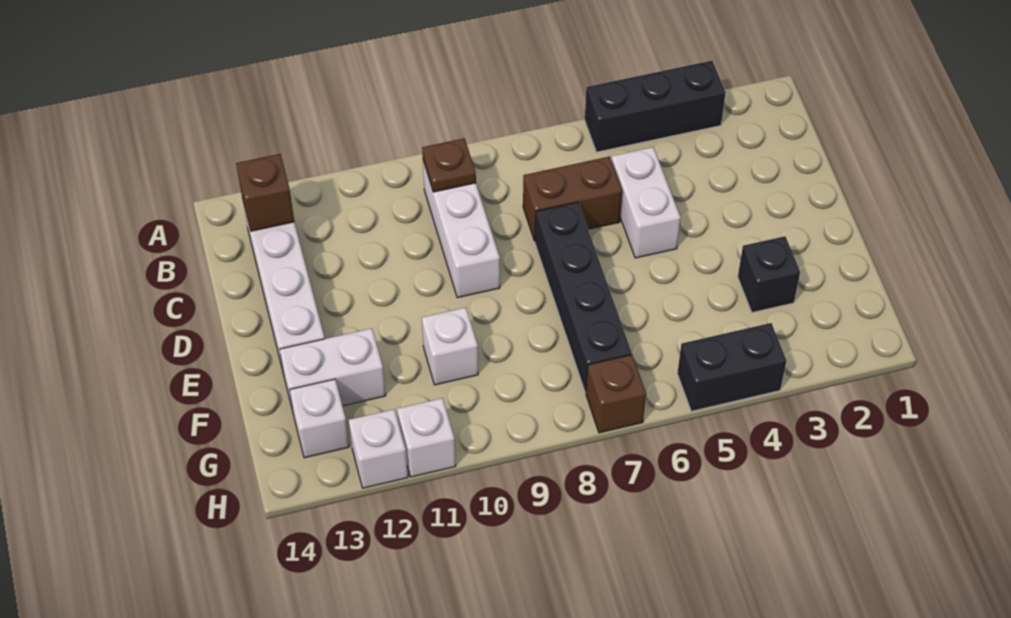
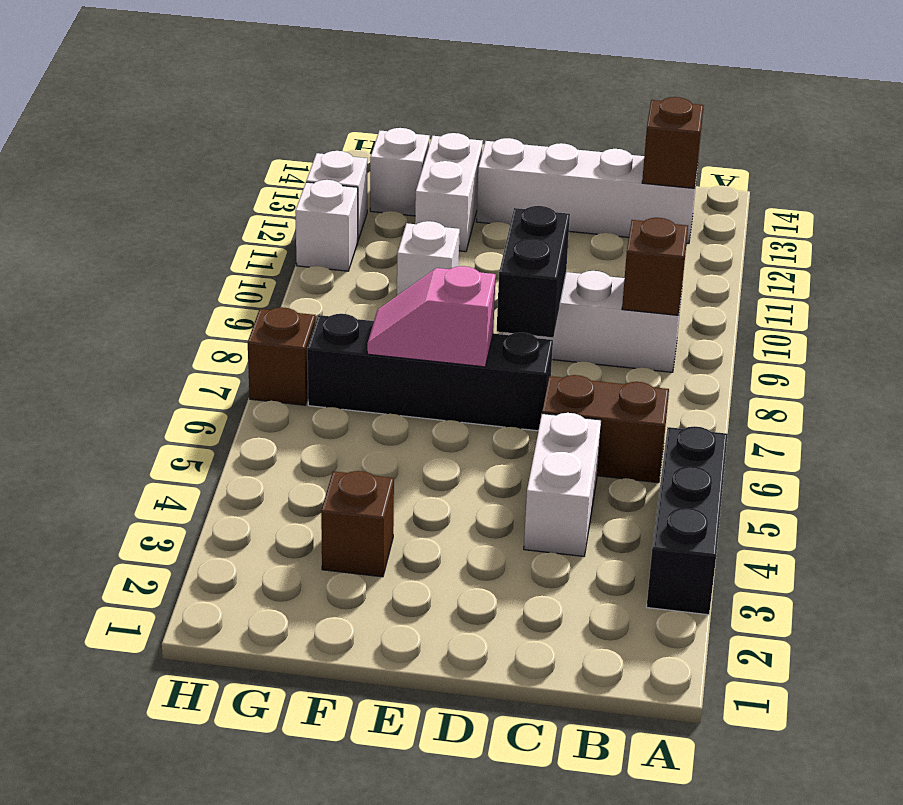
brown plate B9 level 2 -> brown brick B9 level 2
white brick C5:D5 level 1 -> white brick C4:C5 level 1
brown brick C6:C7 level 1 -> brown brick B6:C6 level 1
none -> pink slope E7:F7 level 2 top E
black brick F3 level 1 -> brown brick F3 level 1
black brick H4:H5 level 1 -> black brick D8:D9 level 2

